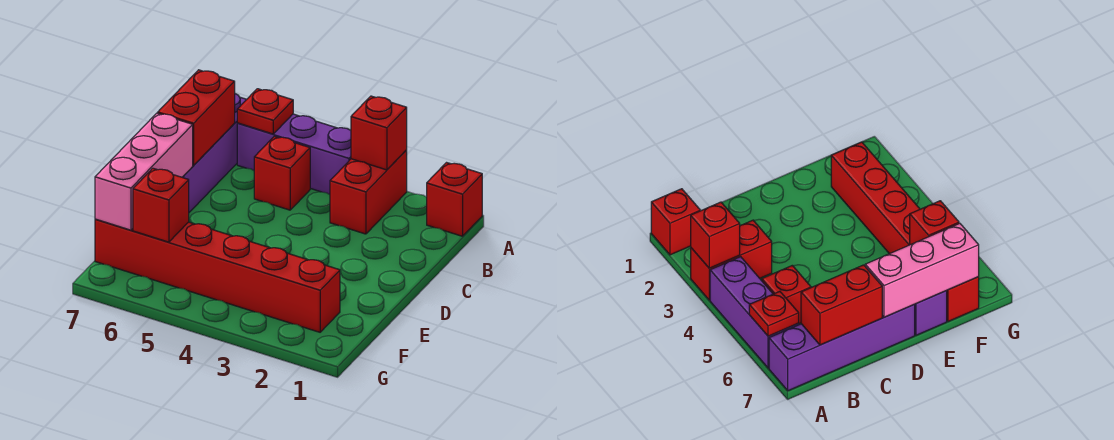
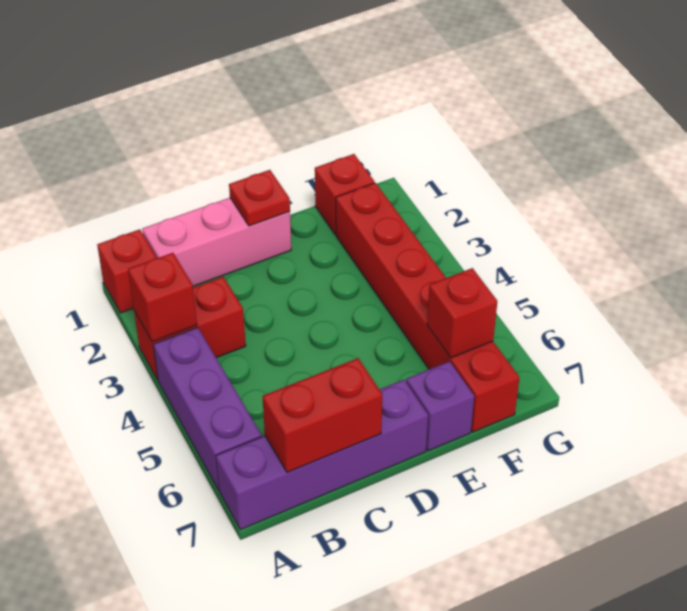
red plate A6 level 2 -> red plate D1 level 2
red brick B5 level 1 -> red brick F1 level 1
pink brick D7:F7 level 2 -> pink brick B1:D1 level 1

